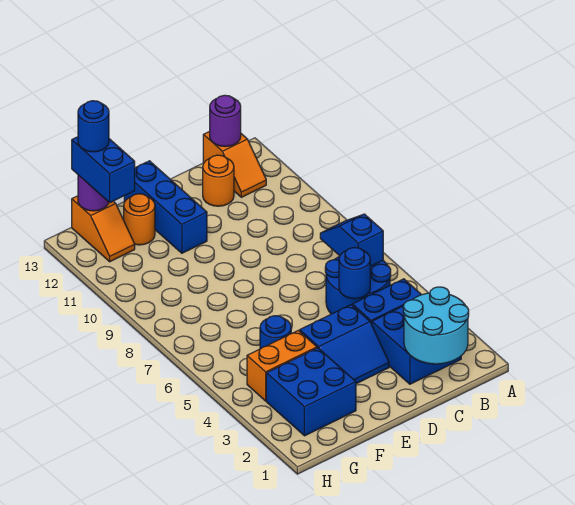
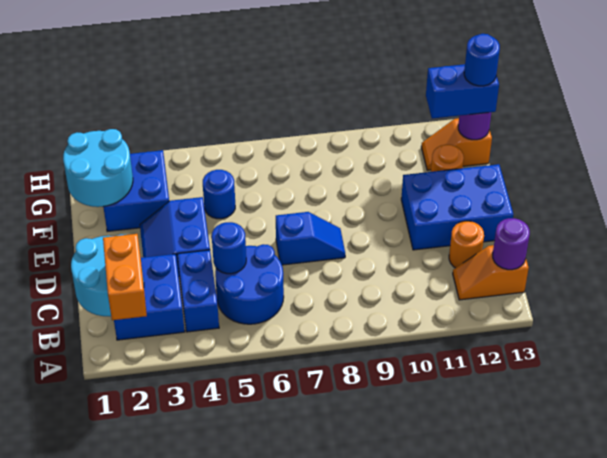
blue slope B6:B7 level 2 top 6 -> blue slope D7:D8 level 1 top 7
blue brick E11:E13 level 1 -> blue brick D11:E13 level 1
none -> cyan round brick F1:G2 level 2
orange brick F4:G4 level 1 -> orange brick A2:B2 level 3

